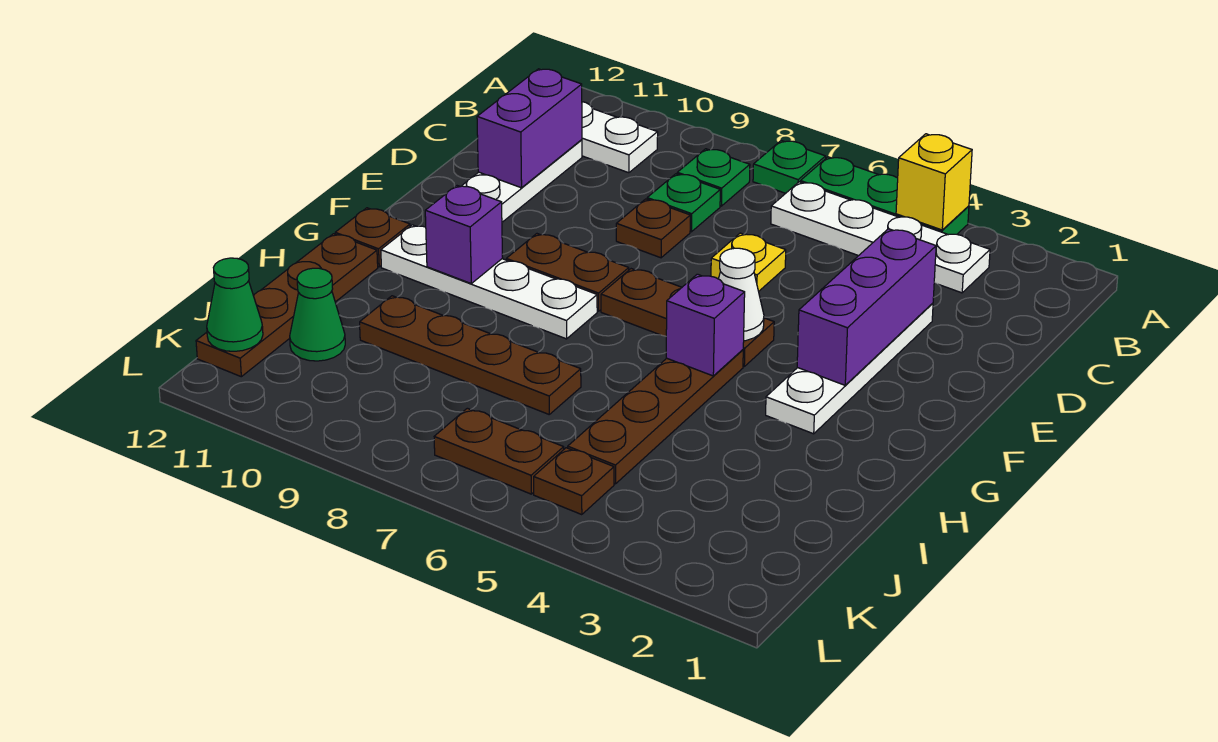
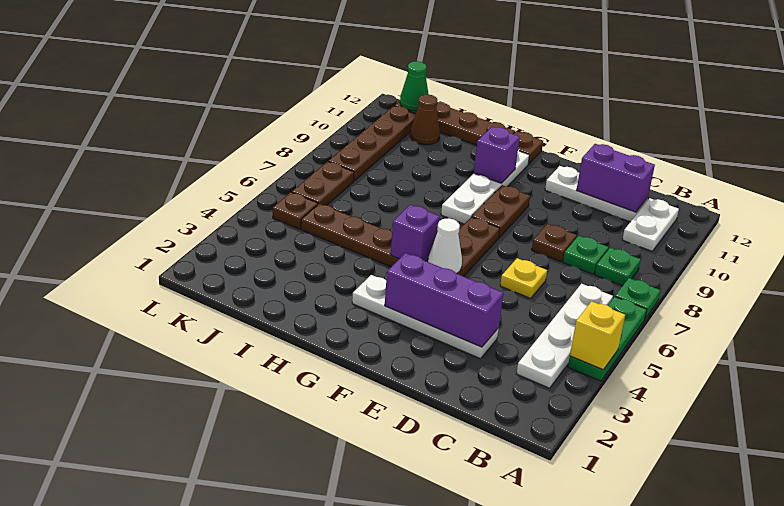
brown plate I7:I10 level 1 -> brown plate K8:K11 level 1
green cone J11 level 1 -> brown cone J11 level 1

